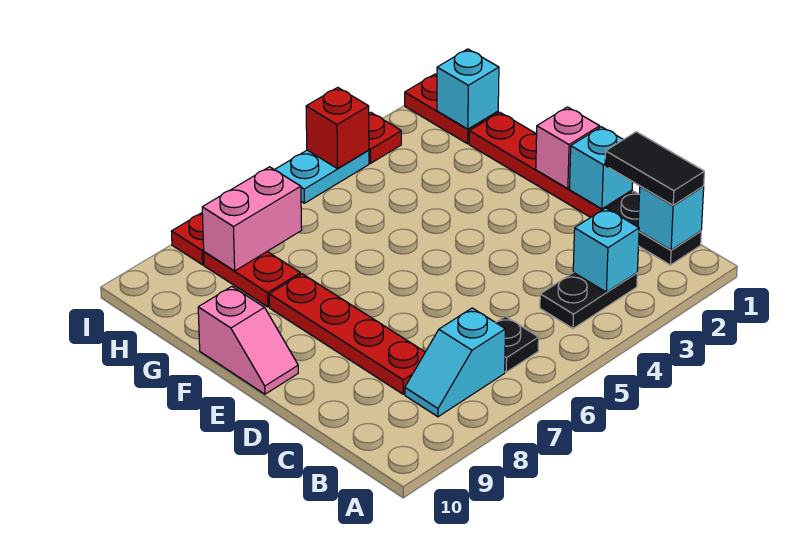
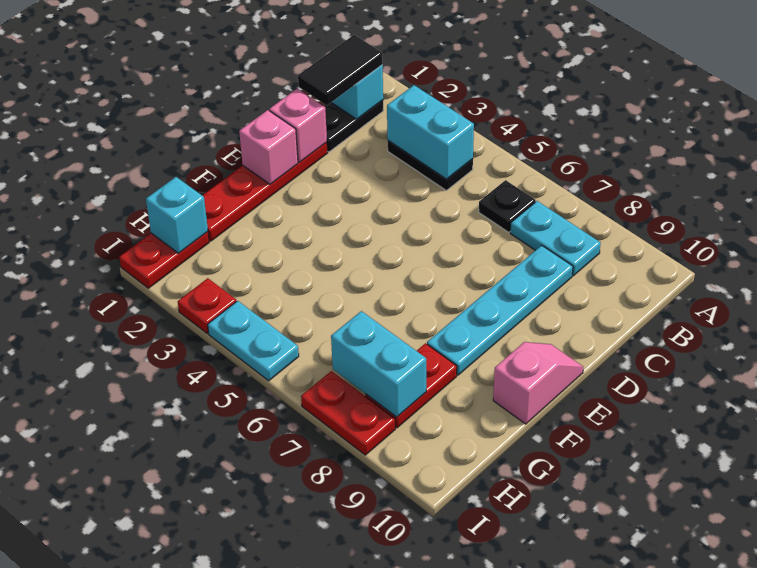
cyan brick B3 level 2 -> cyan brick B3:B4 level 2
cyan slope B7:B8 level 1 top 7 -> cyan plate B7:B8 level 1
red plate C8:F8 level 1 -> cyan plate C8:F8 level 1
cyan brick D1 level 2 -> pink brick D1 level 2
pink brick H7:H8 level 2 -> cyan brick H7:H8 level 2
red brick I4 level 2 -> none

